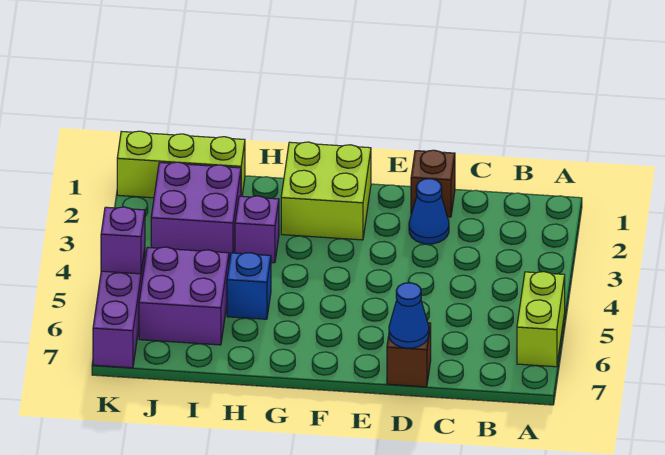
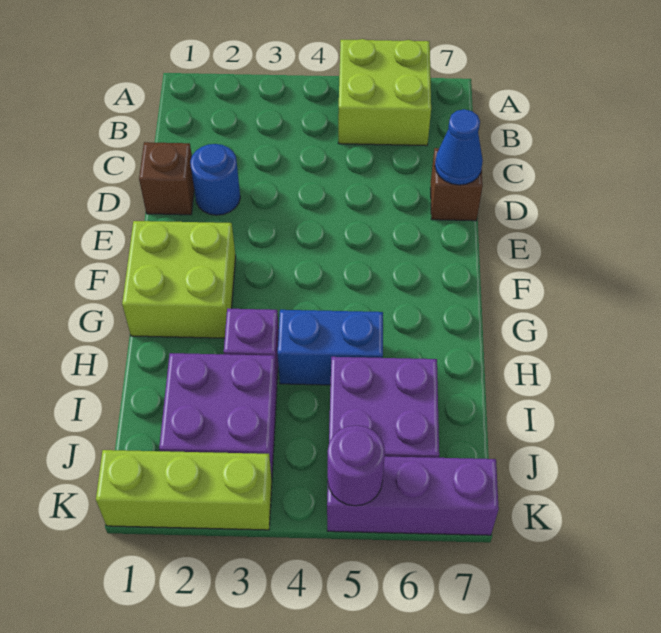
lime brick A5:A6 level 1 -> lime brick A5:B6 level 1
blue cone D2 level 1 -> blue round brick D2 level 1
blue brick H5 level 1 -> blue brick H4:H5 level 1
lime brick I1:K1 level 1 -> lime brick K1:K3 level 1
purple brick K5 level 2 -> purple round brick K5 level 2

